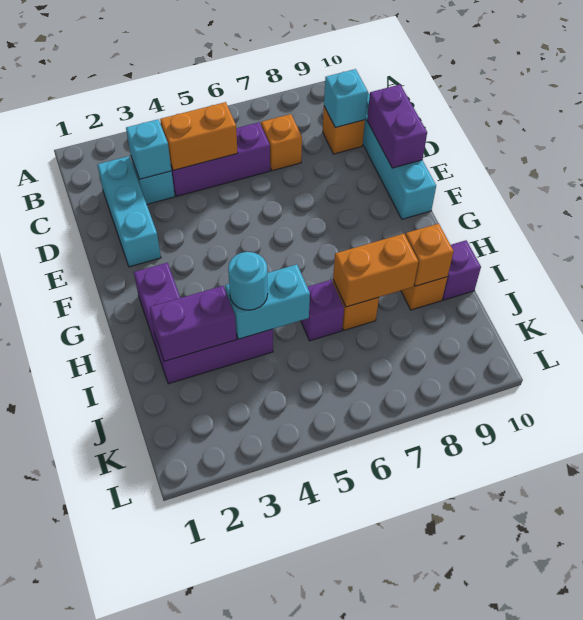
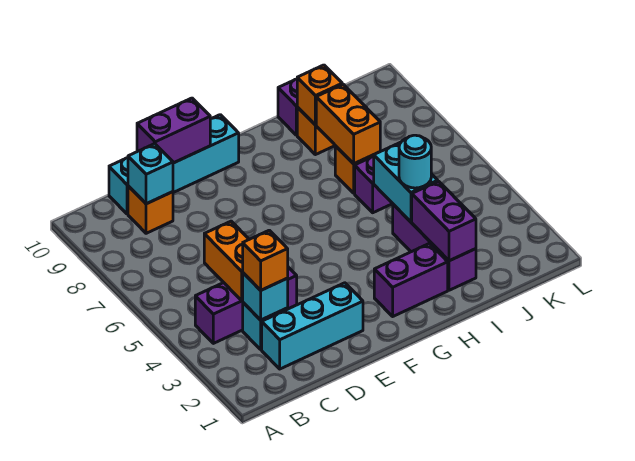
purple brick C4:C6 level 1 -> purple brick B4:D4 level 1
orange brick C7 level 1 -> orange brick C3 level 3

